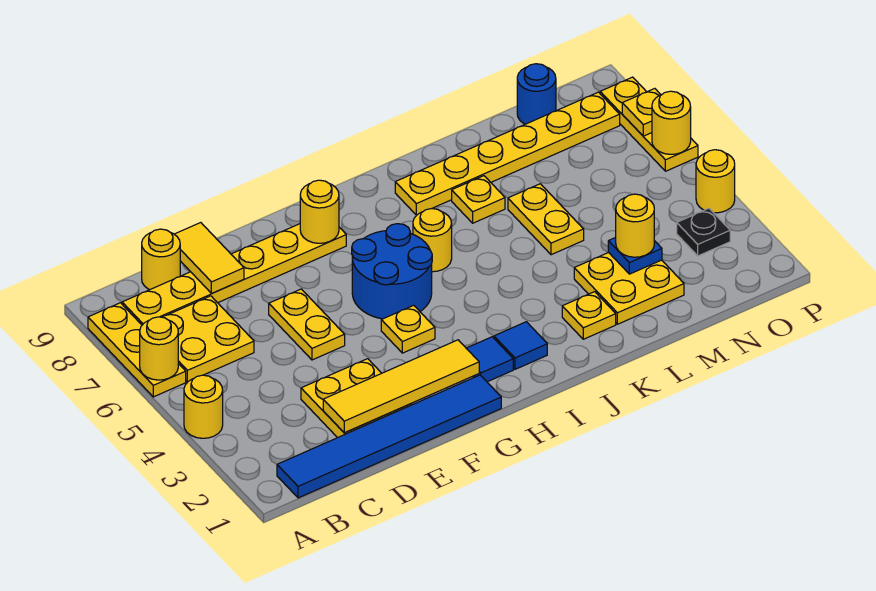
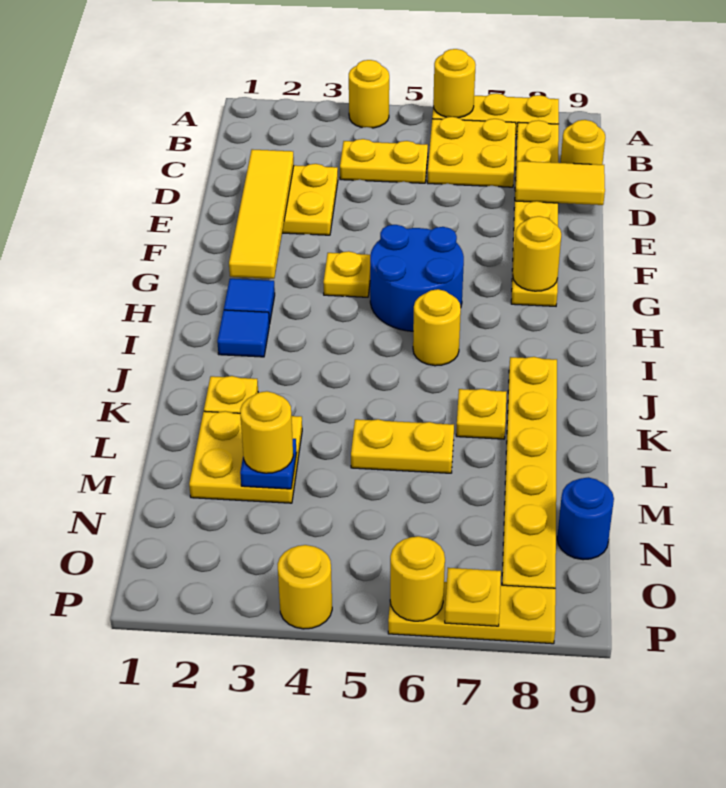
blue tile B1:G1 level 1 -> none
yellow plate E5:E6 level 1 -> yellow plate C4:C5 level 1
black plate O3 level 1 -> none

